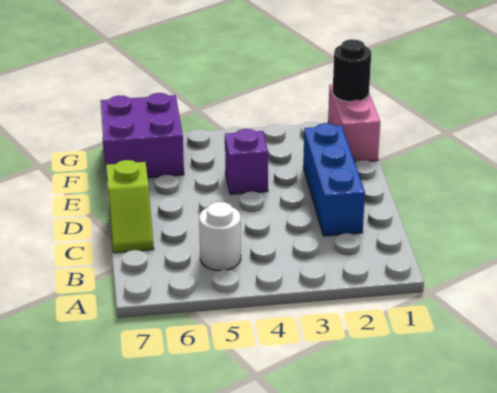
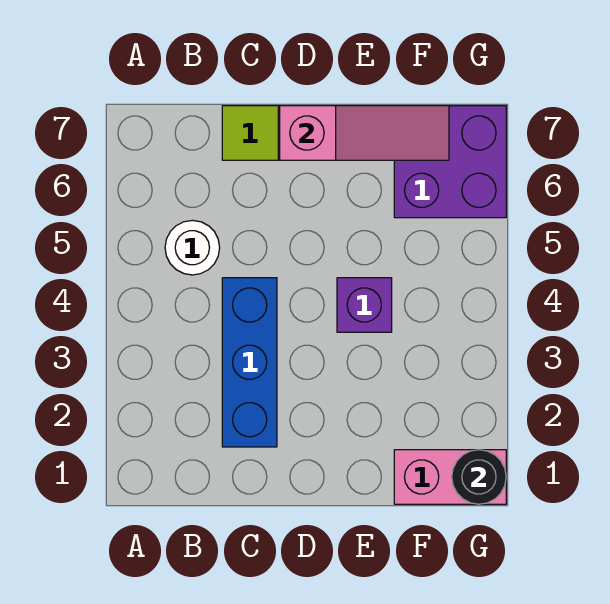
blue brick C2:E2 level 1 -> blue brick C2:C4 level 1
none -> pink slope D7:F7 level 2 top D

